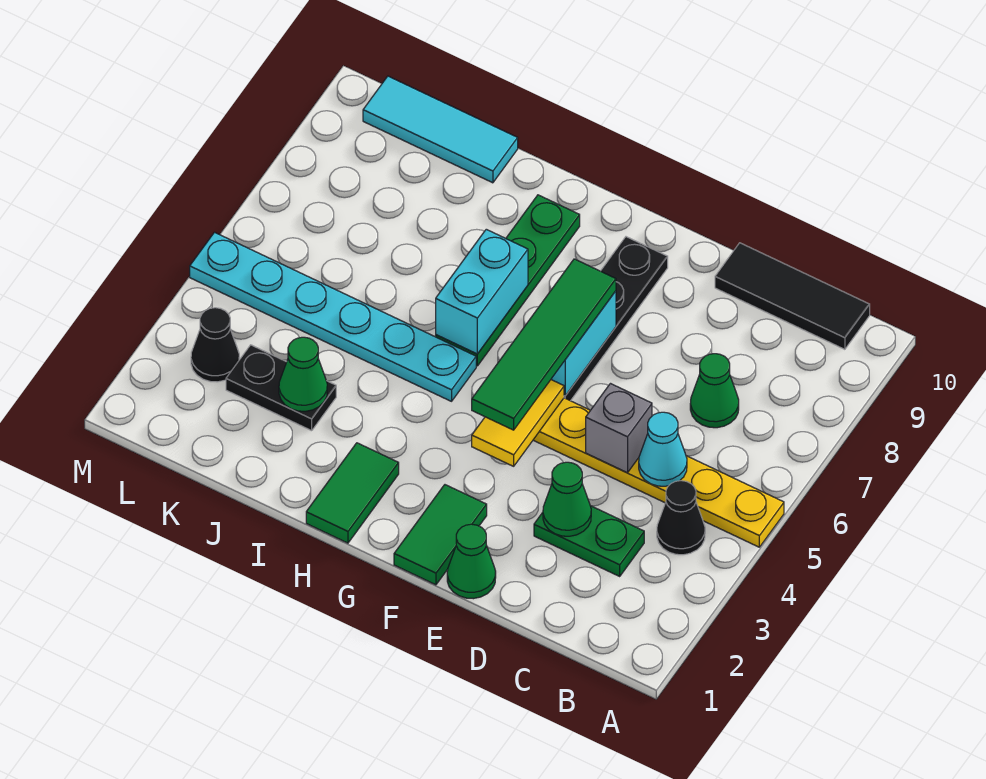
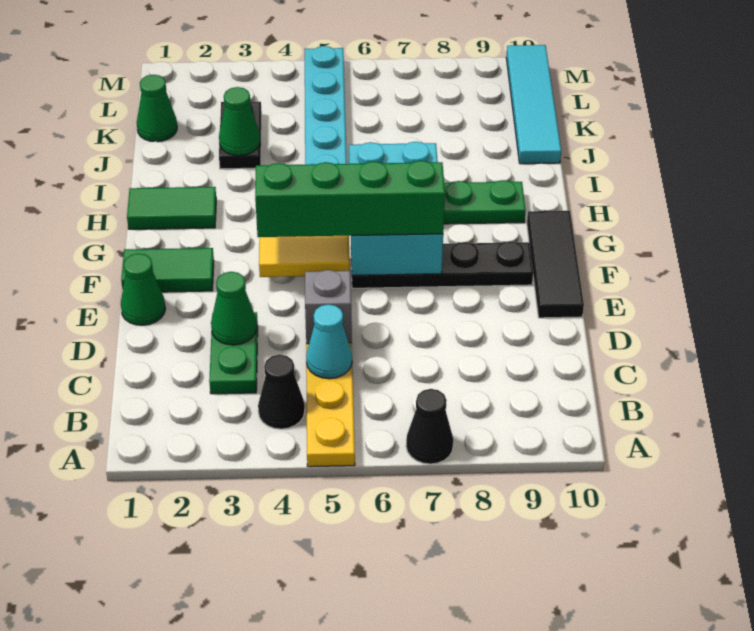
black tile B10:D10 level 1 -> black tile E10:G10 level 1
green cone C7 level 1 -> green cone K1 level 1
green tile F4:F7 level 3 -> green brick F4:F7 level 3
cyan tile J10:L10 level 1 -> cyan tile J10:M10 level 1
black cone L3 level 1 -> black cone A7 level 1

